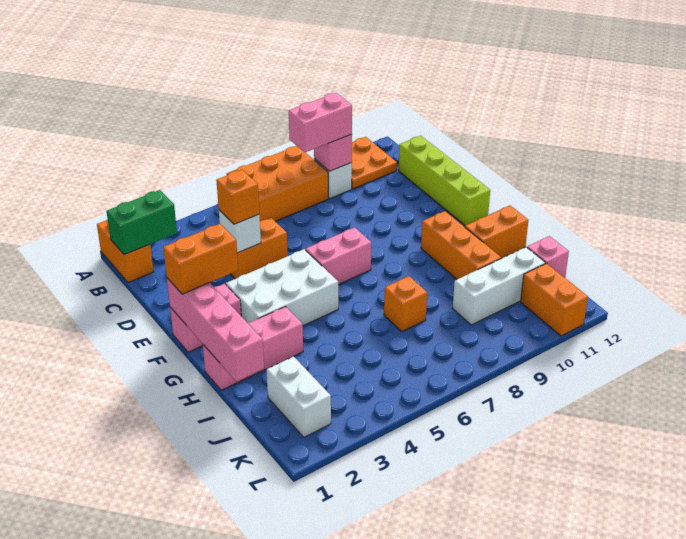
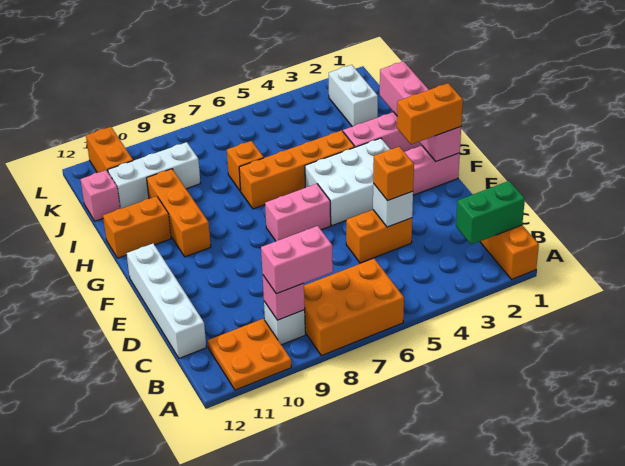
lime brick C12:F12 level 1 -> white brick C12:F12 level 1
none -> orange brick H4:H7 level 1

